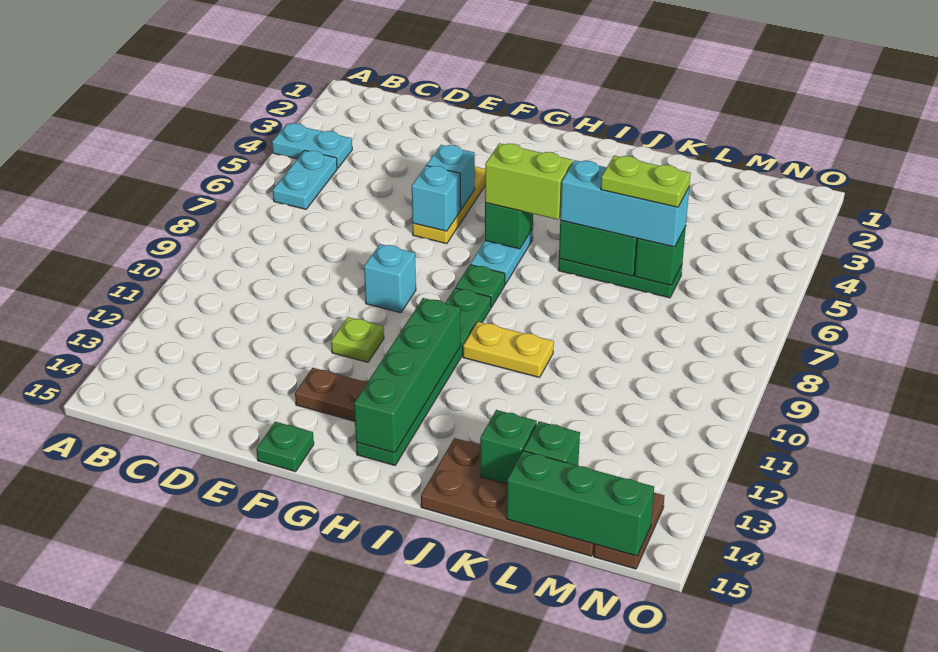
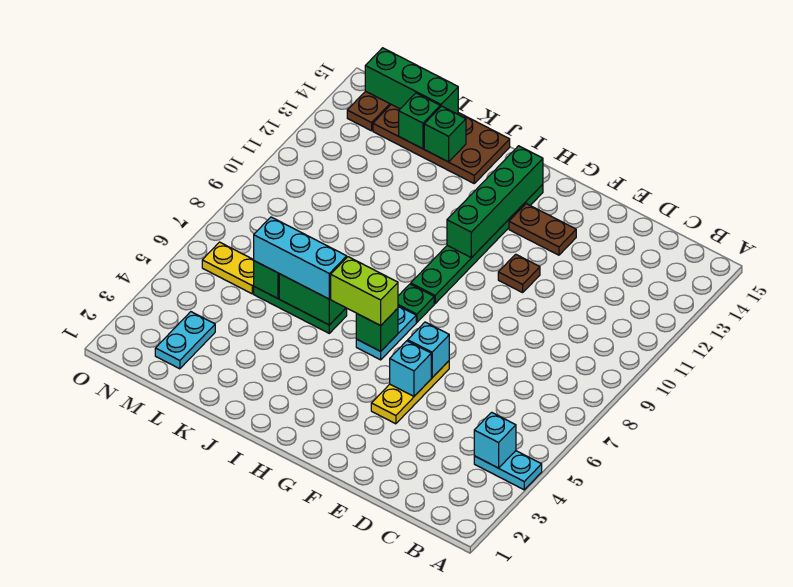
cyan plate B5:B6 level 1 -> cyan plate M2:M3 level 1
cyan brick F9 level 1 -> cyan brick B4 level 2
lime plate F11 level 1 -> brown plate F11 level 1
green plate F15 level 1 -> none
yellow plate I10:J10 level 1 -> yellow plate M6:N6 level 1
lime plate K6:L6 level 4 -> none

